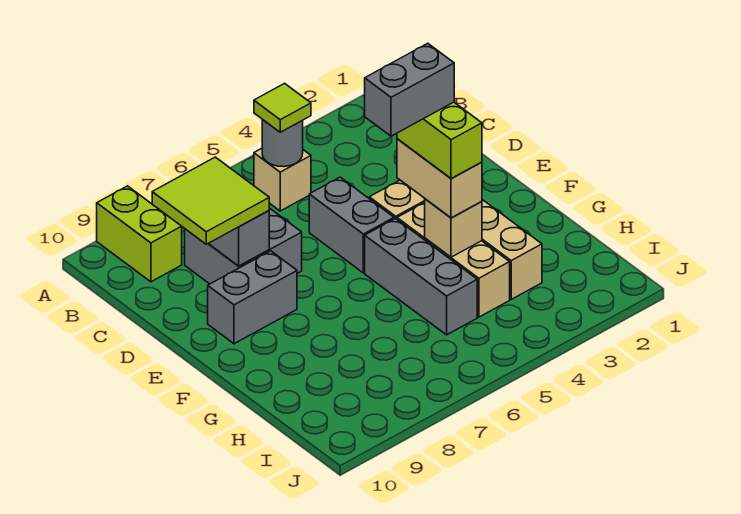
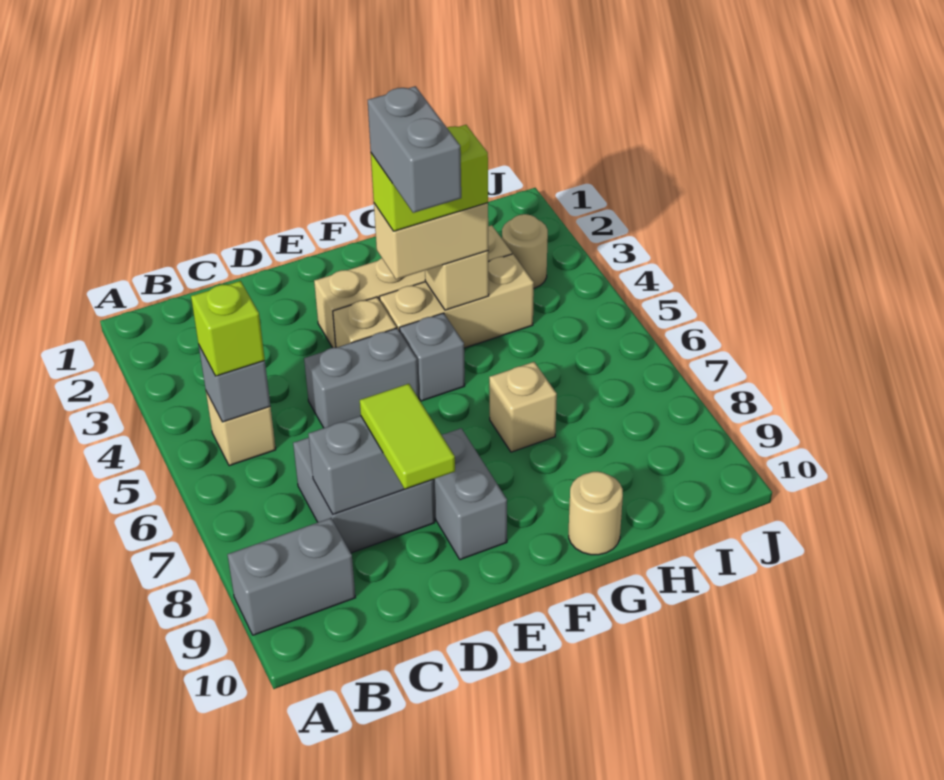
lime brick A9:B9 level 1 -> grey brick A9:B9 level 1
grey round brick B5 level 2 -> grey brick B5 level 2
lime tile B5 level 3 -> lime brick B5 level 3
lime tile C8:D9 level 3 -> lime tile D8:D9 level 3
grey brick F5:H5 level 1 -> grey brick F5 level 1
none -> tan brick G7 level 1
none -> tan round brick G10 level 1
none -> tan round brick I3 level 1

